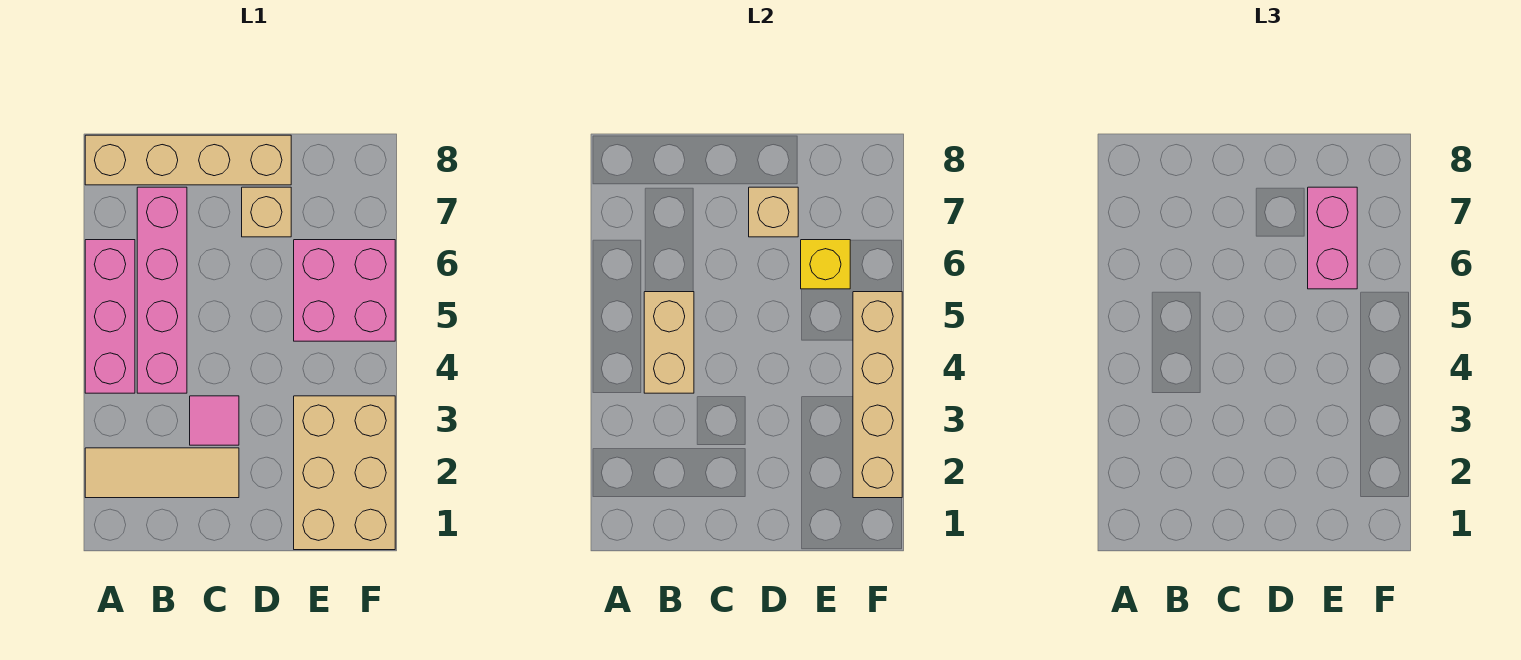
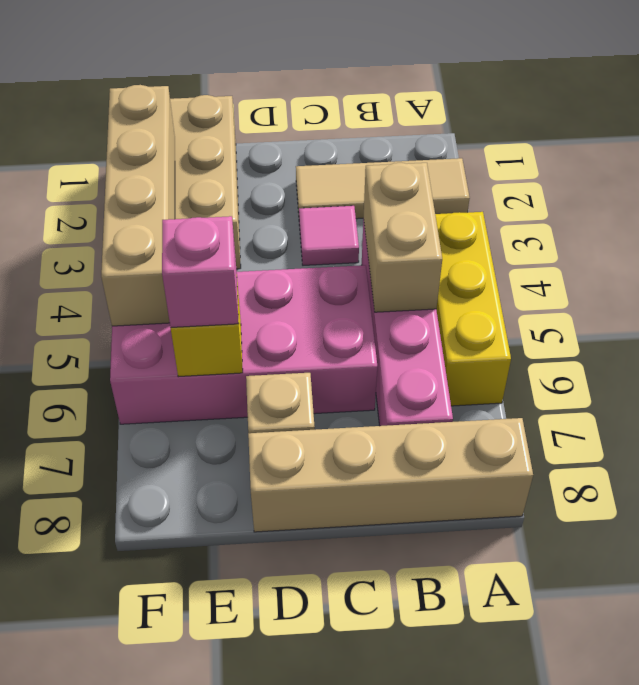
pink brick A4:A6 level 1 -> yellow brick A4:A6 level 1
tan brick D7 level 2 -> none
pink brick E5:F6 level 1 -> pink brick C5:F6 level 1
pink brick E6:E7 level 3 -> pink brick E6 level 3

